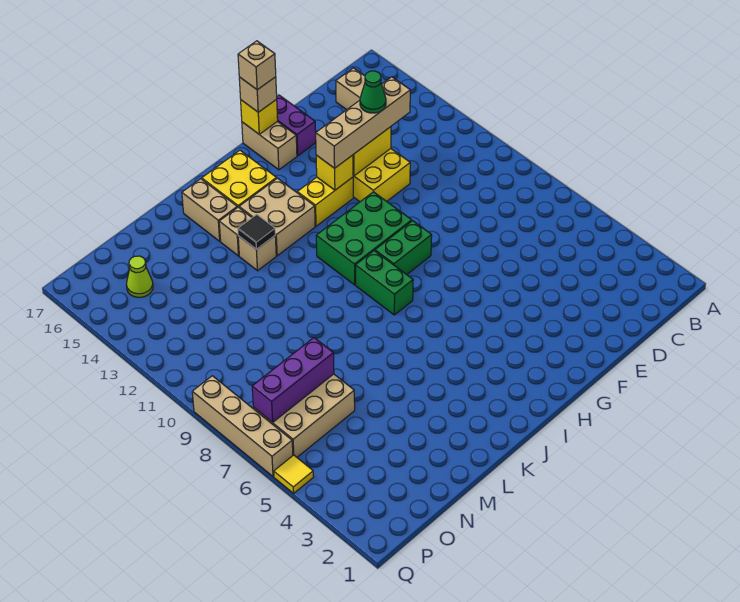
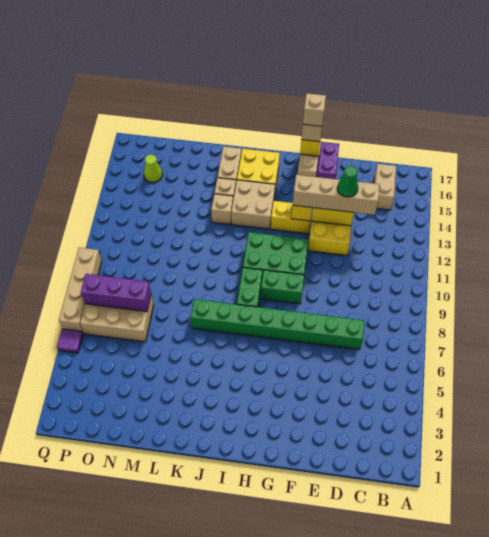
none -> green brick D7:K7 level 1
black tile K13 level 2 -> none
yellow tile Q5 level 1 -> purple tile Q5 level 1

